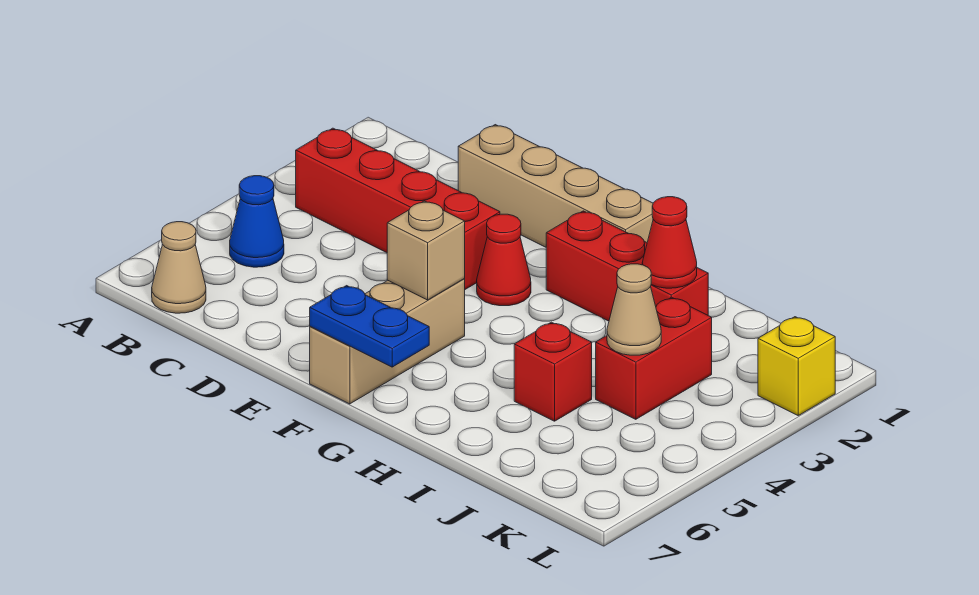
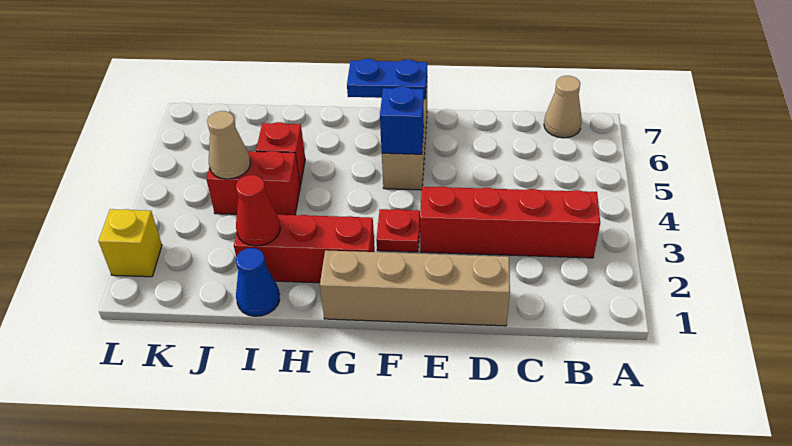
blue cone B5 level 1 -> blue cone I1 level 1
red cone F3 level 1 -> red plate F3 level 1
tan brick F5 level 2 -> blue brick F5 level 2
red brick J3:J4 level 1 -> red brick I4:J4 level 1

